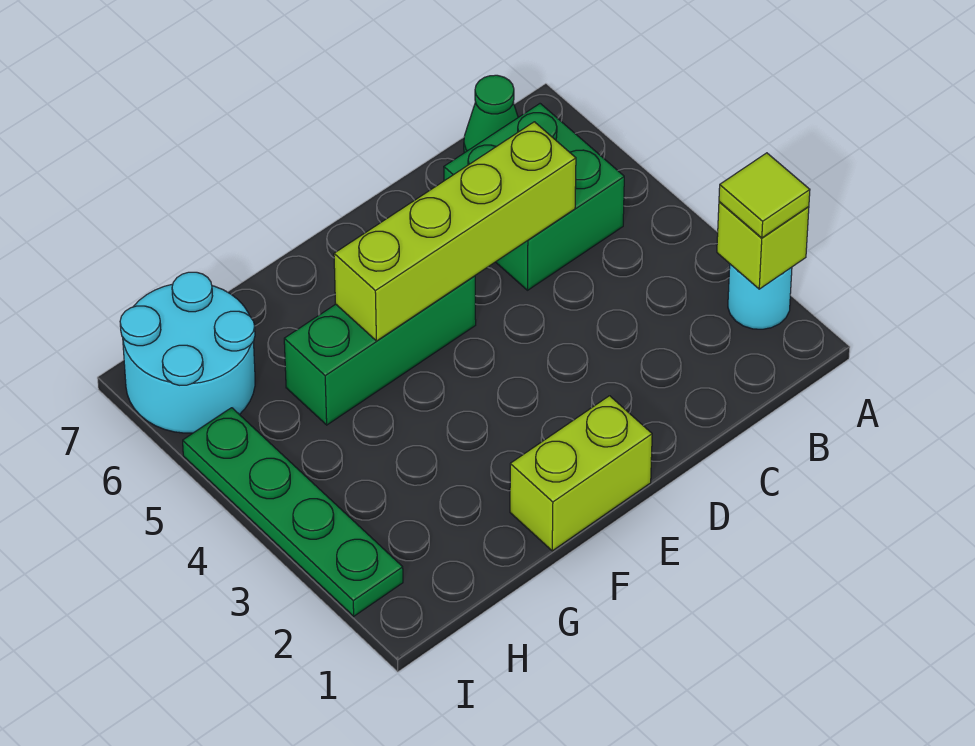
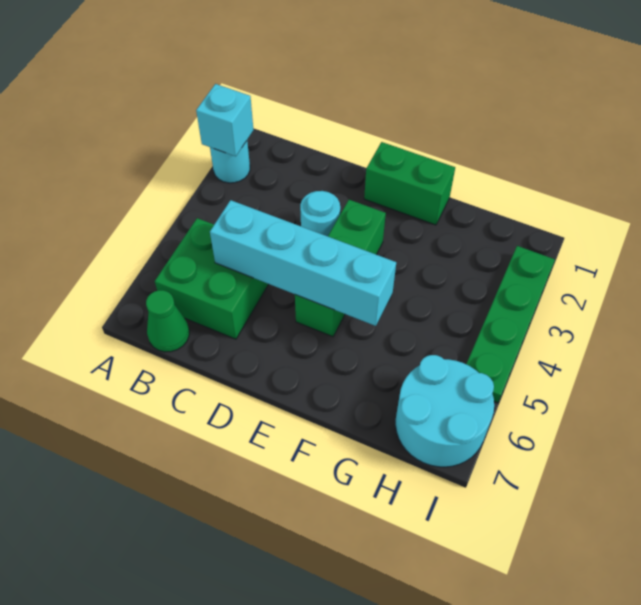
lime brick A2 level 2 -> cyan brick A2 level 2
lime tile A2 level 3 -> none
lime brick C5:F5 level 2 -> cyan brick C5:F5 level 2
none -> cyan round brick D3 level 1
lime brick E1:F1 level 1 -> green brick E1:F1 level 1
green brick E5:G5 level 1 -> green brick E3:E5 level 1

